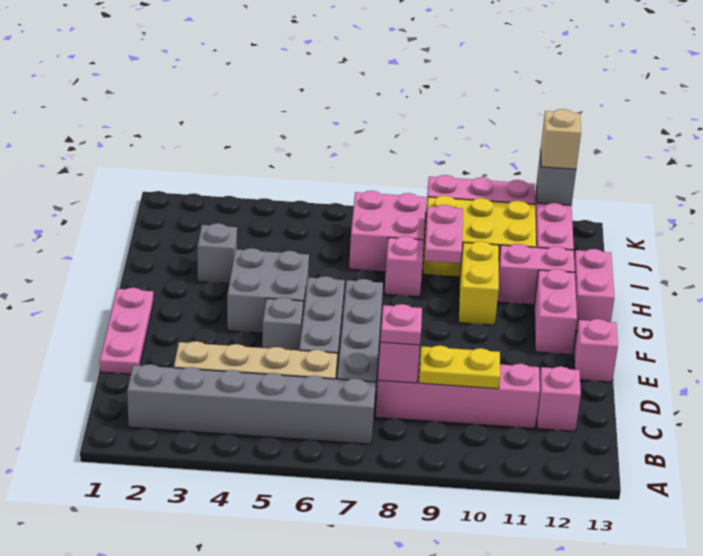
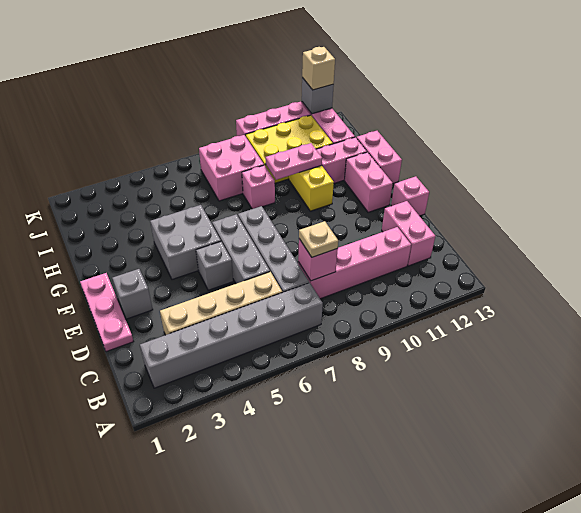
pink plate C8 level 3 -> tan plate C8 level 3
yellow plate C9:C10 level 2 -> none
pink brick C12 level 1 -> pink brick C12:D12 level 1
grey brick H3 level 1 -> grey brick E2 level 1
pink plate H9:I9 level 2 -> pink plate H9:H10 level 2

